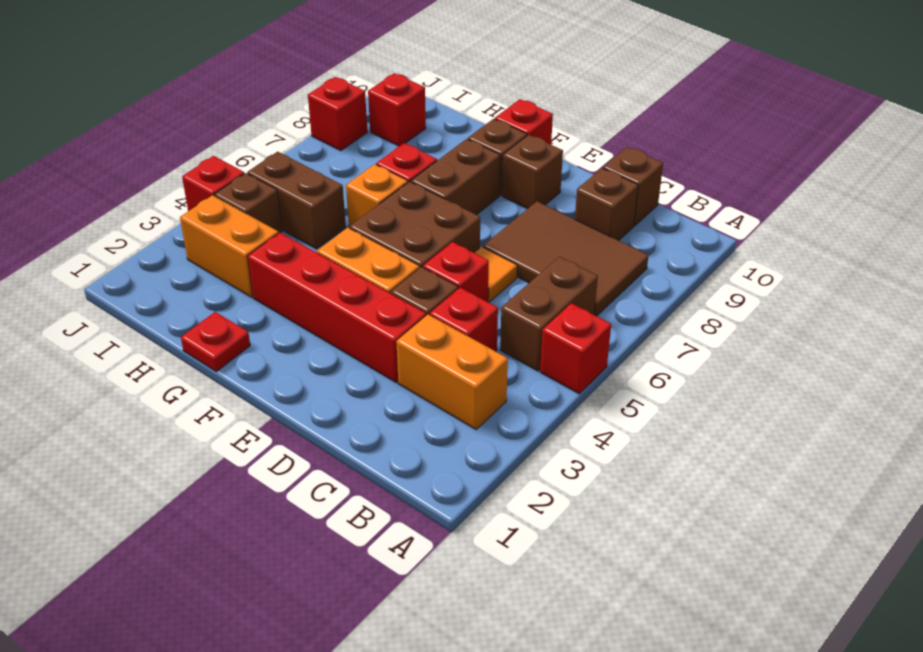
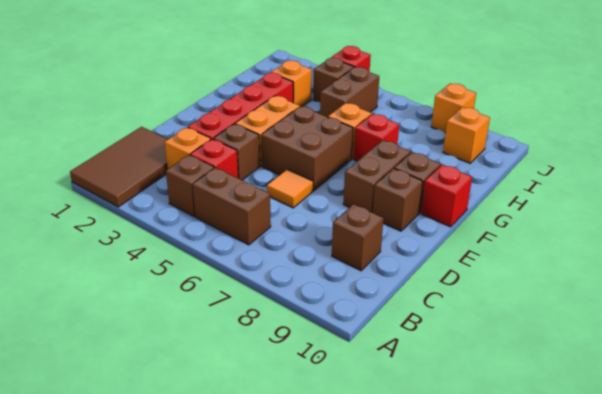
red brick A5 level 1 -> none
orange brick B3:C3 level 1 -> orange brick C3 level 1
brown tile B7:D8 level 1 -> brown tile A1:C2 level 1
brown brick C10 level 1 -> brown brick B4 level 1
red brick D5 level 1 -> none
brown brick F7:F8 level 1 -> brown brick E8:F8 level 1
red plate G1 level 1 -> none
orange brick H3:I3 level 1 -> orange brick H3 level 1
red brick I9 level 1 -> orange brick I9 level 1
red brick J8 level 1 -> orange brick J8 level 1

